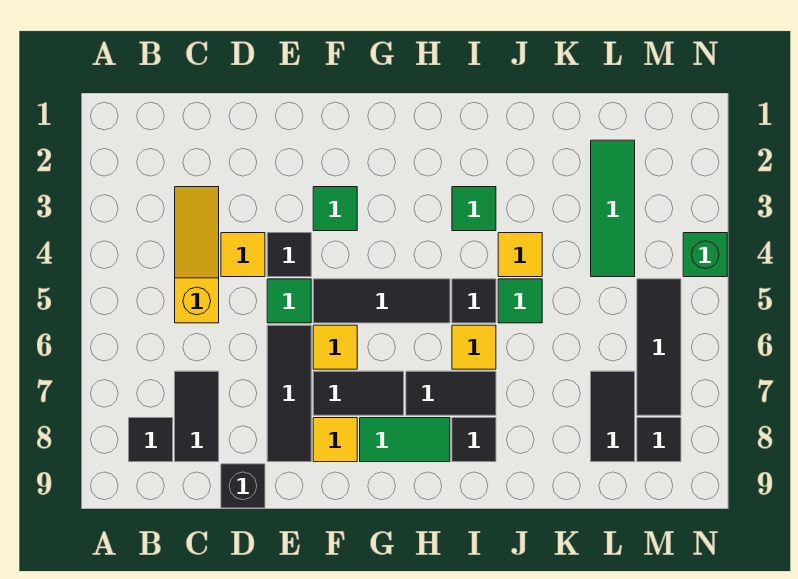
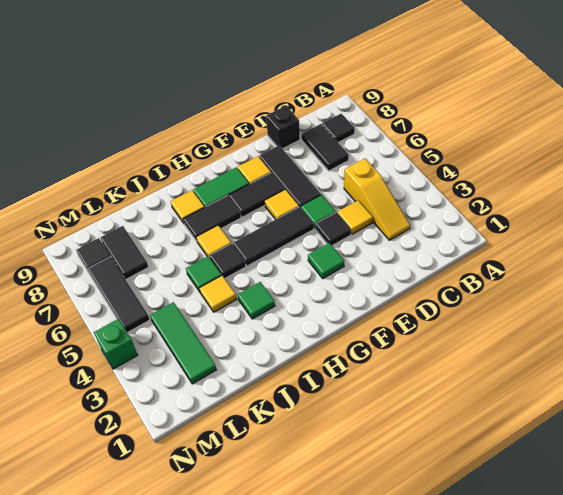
black tile I8 level 1 -> yellow tile I8 level 1

